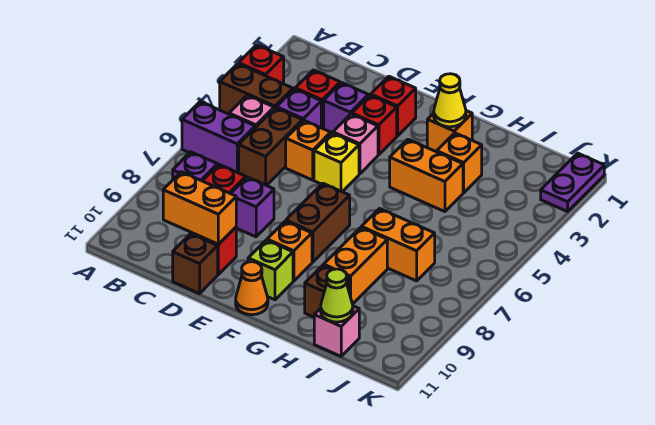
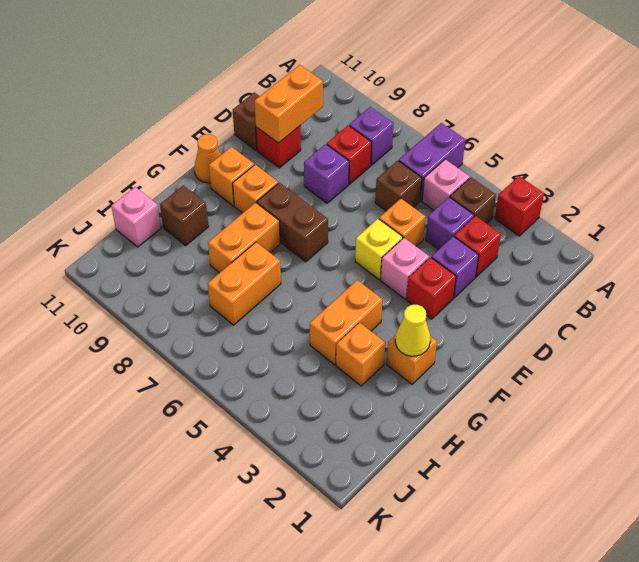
brown brick A4:B4 level 1 -> brown brick B4 level 1
brown brick C5:C6 level 1 -> brown brick C6 level 1
red brick E2 level 1 -> none
lime brick F10 level 1 -> orange brick F10 level 1
orange brick H8:H9 level 1 -> orange brick G8:H8 level 1
lime cone I11 level 2 -> none
purple plate K1:K2 level 1 -> none

